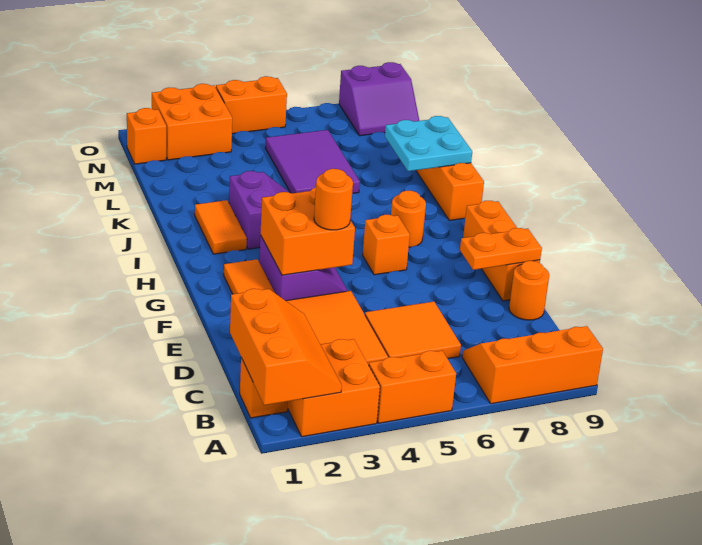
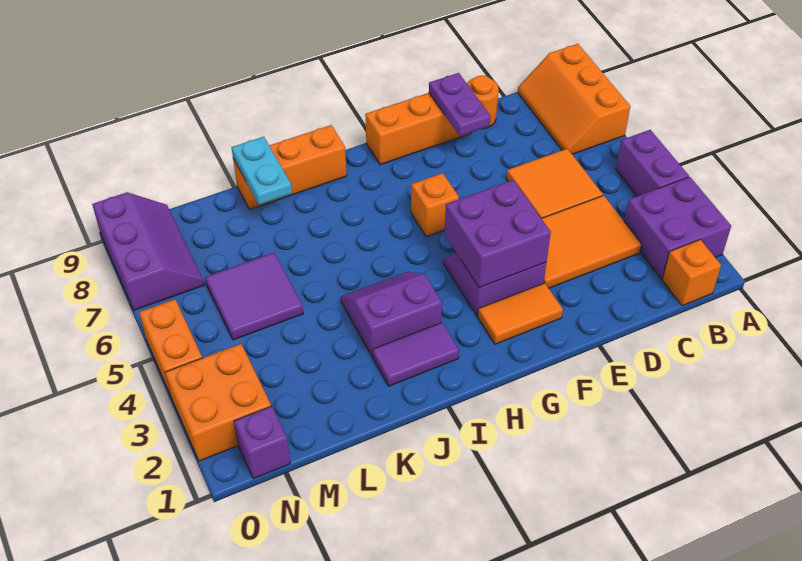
orange slope A1:C2 level 2 top 1 -> none
orange brick A2:B3 level 1 -> purple brick A2:B3 level 1
orange brick A4:A5 level 1 -> purple brick A4:A5 level 1
orange plate E8:E9 level 2 -> purple plate E8:E9 level 2
orange brick F3:G4 level 2 -> purple brick F3:G4 level 2
orange round brick F4 level 3 -> none
orange round brick H7 level 1 -> none
orange tile I2:J2 level 1 -> purple tile I2:J2 level 1
cyan plate J8:K9 level 2 -> cyan plate K8:K9 level 2
purple tile K5:M6 level 1 -> purple tile L5:M6 level 1
orange brick N1 level 1 -> purple brick N1 level 1
purple slope N8:O9 level 1 top O -> purple slope N7:O9 level 1 top O

